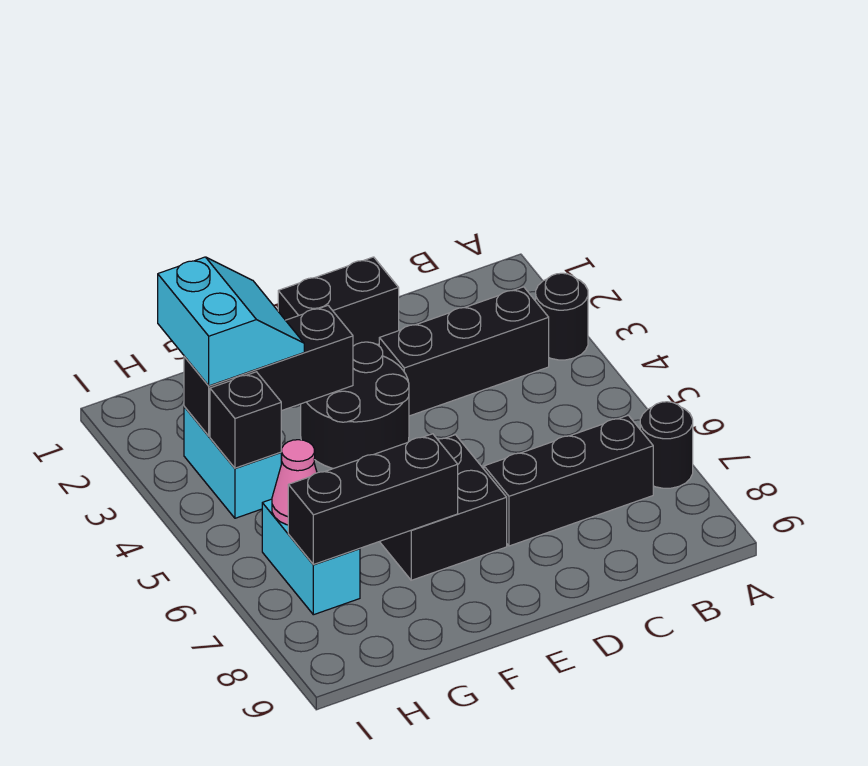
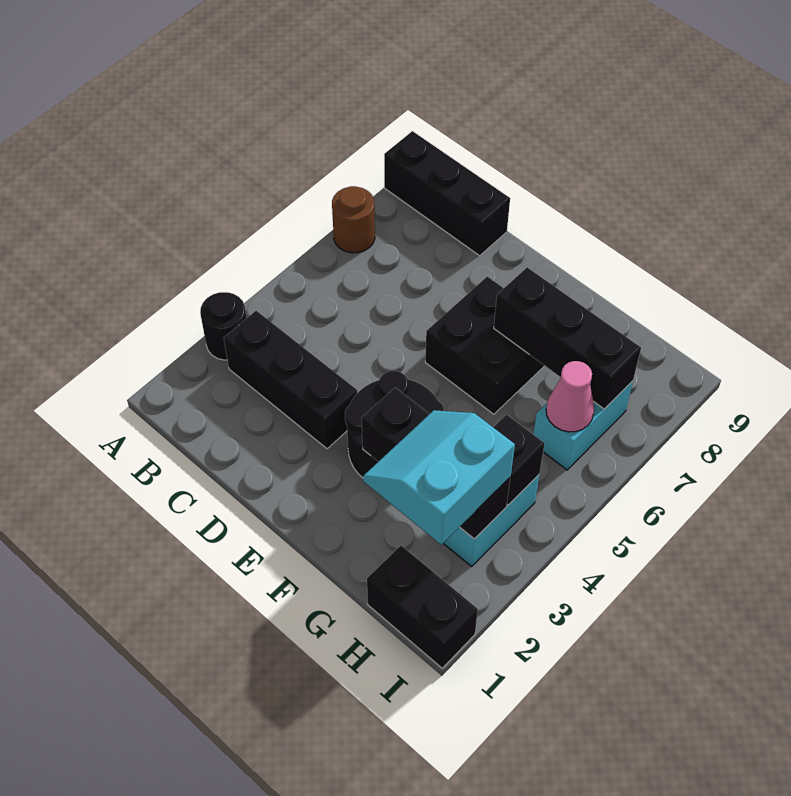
black round brick A7 level 1 -> brown round brick A7 level 1
black brick B7:D7 level 1 -> black brick A9:C9 level 1
black brick D1:E1 level 1 -> black brick H1:I1 level 1

